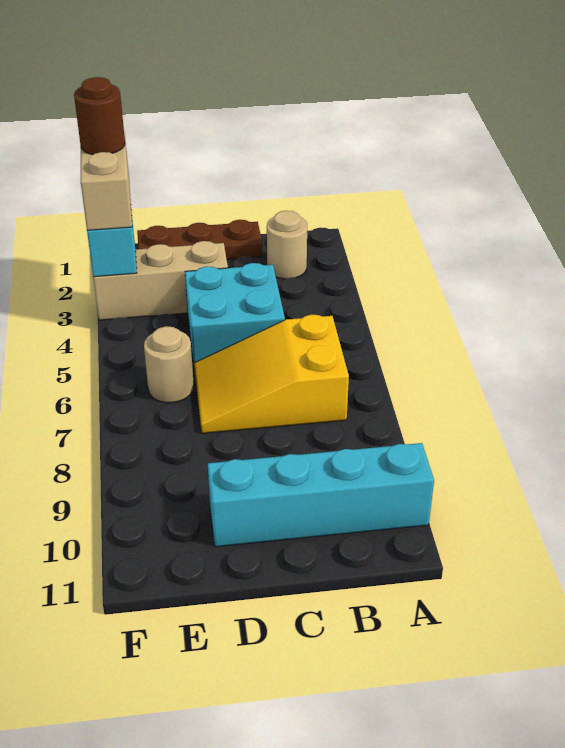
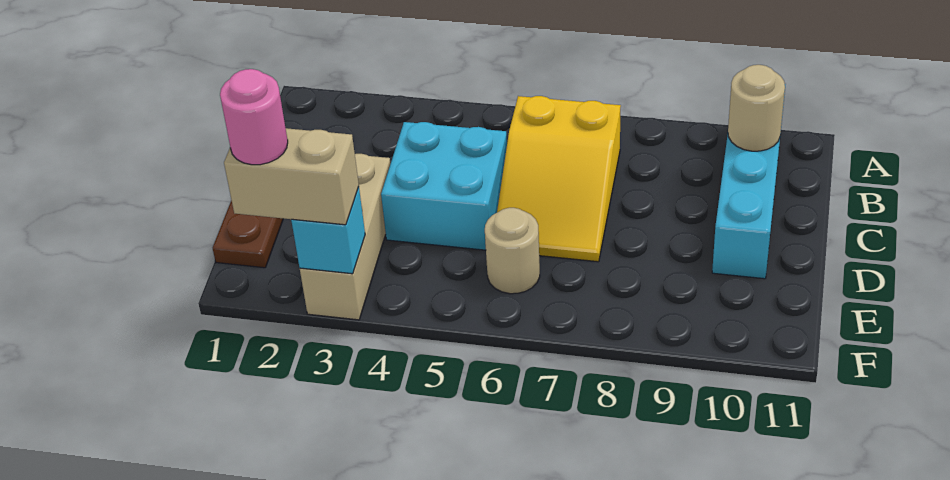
tan round brick B2 level 1 -> tan round brick B10 level 2
brown round brick F2 level 4 -> pink round brick F2 level 4

